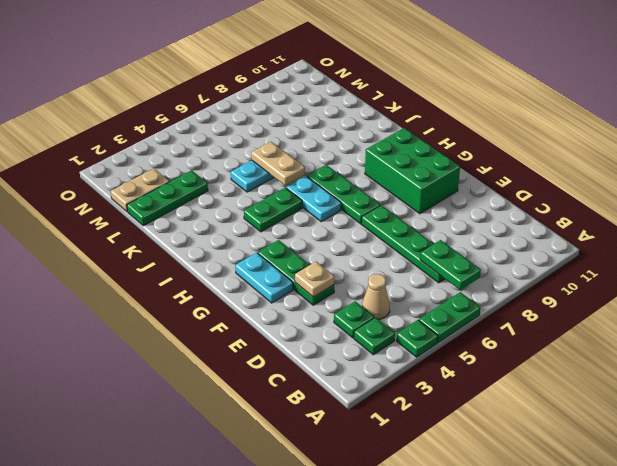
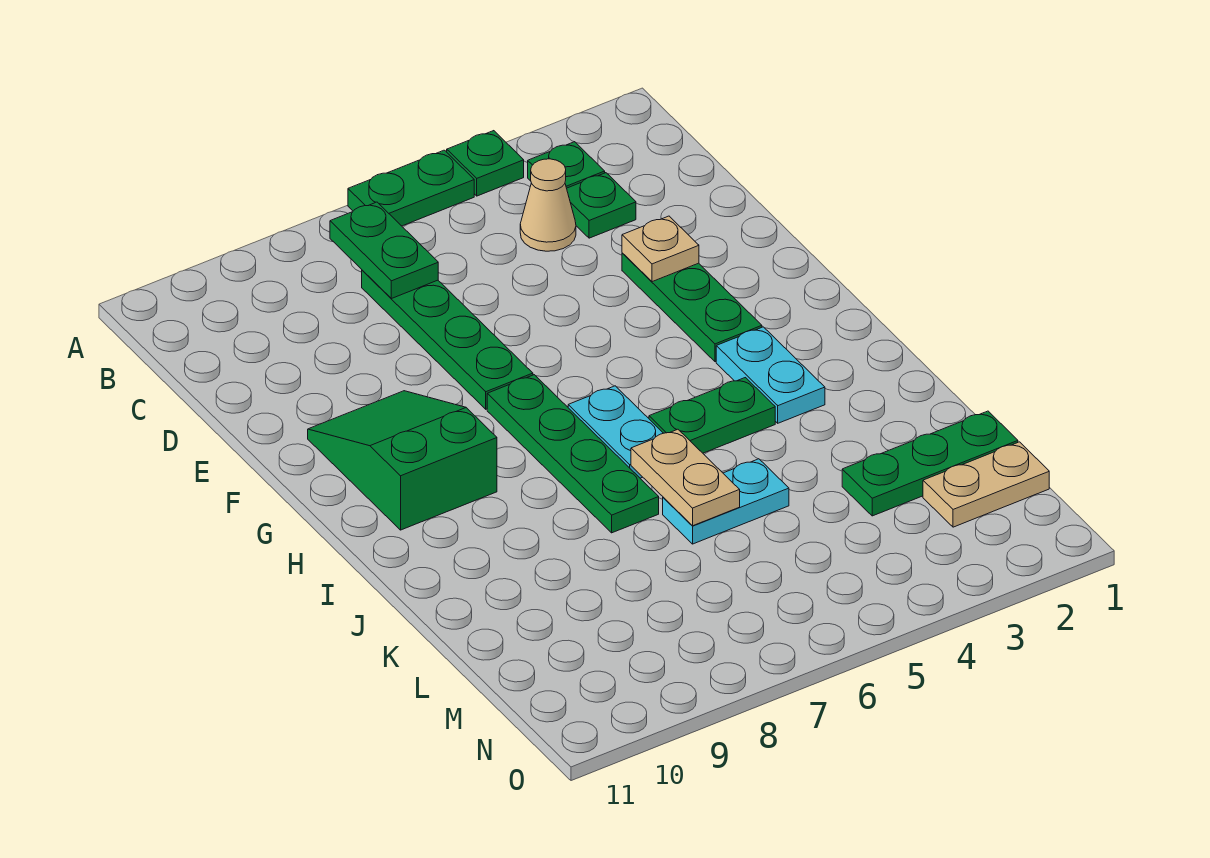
cyan plate F2:G2 level 1 -> cyan plate H3:I3 level 1
green brick F9:H10 level 1 -> green slope F9:H10 level 1 top H
green plate G7:I7 level 1 -> green plate G7:J7 level 1

